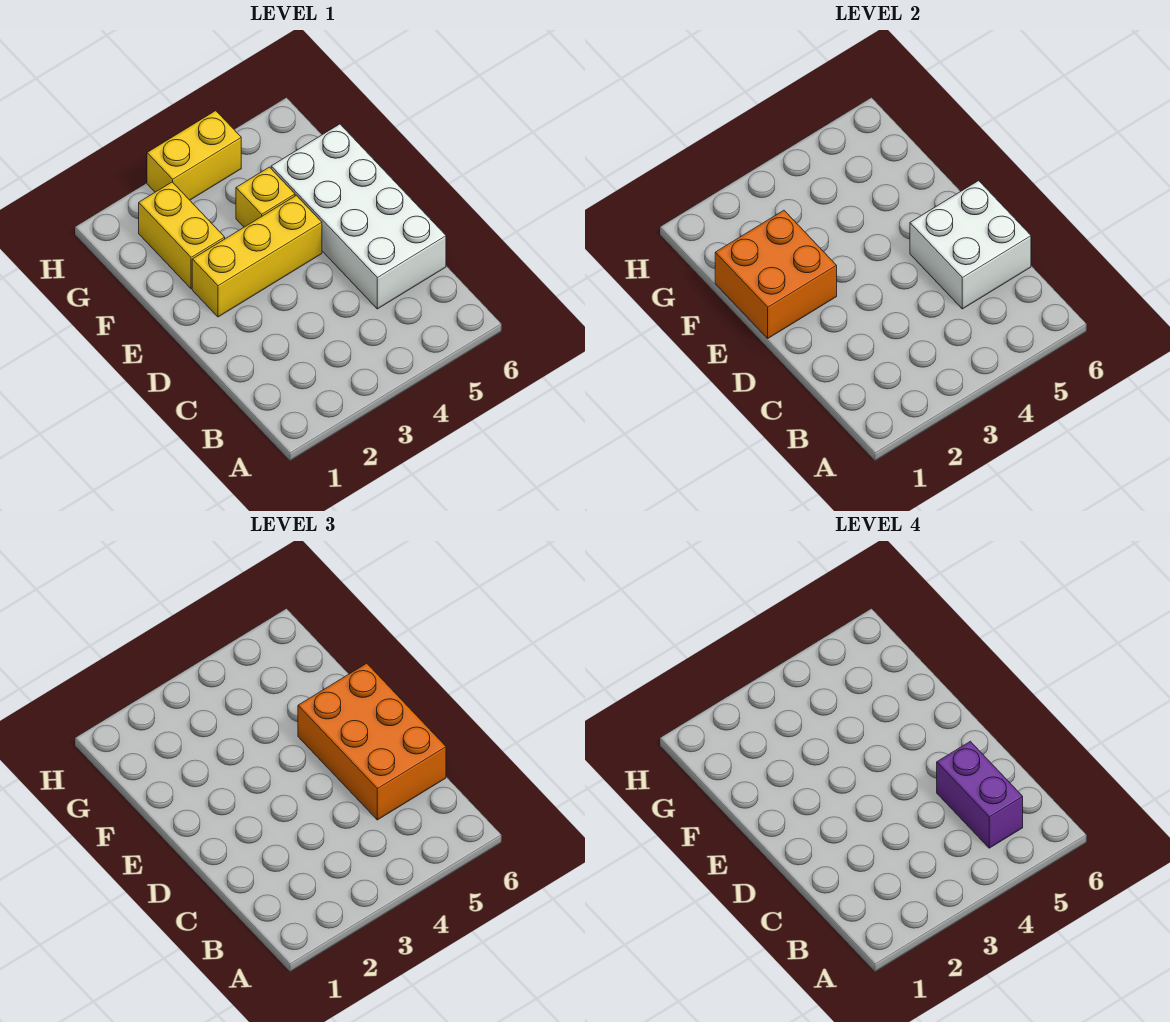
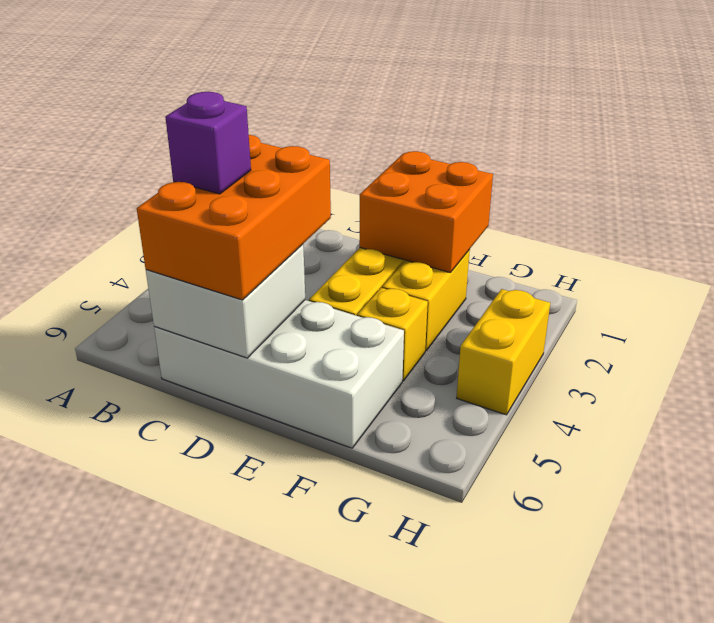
purple brick B5:C5 level 4 -> purple brick C5 level 4
orange brick C5:E6 level 3 -> orange brick C4:D6 level 3
yellow brick F2:G2 level 1 -> yellow brick F2:F3 level 1

